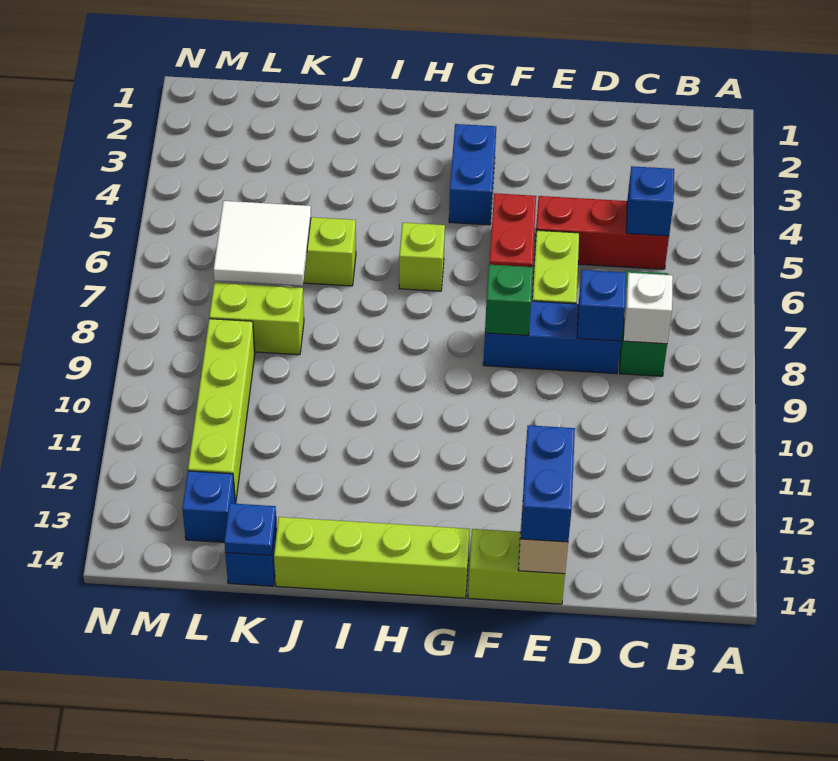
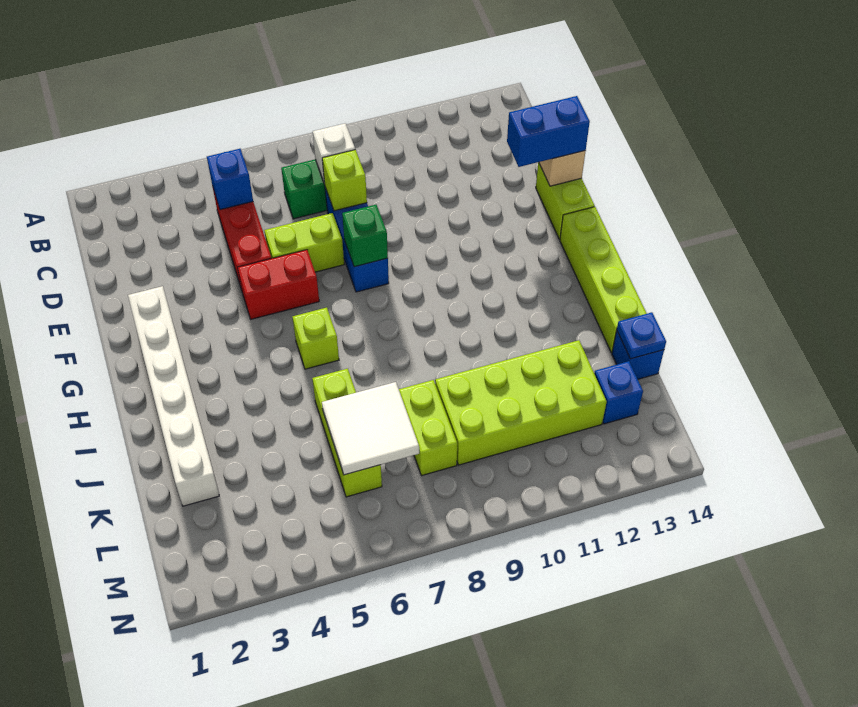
blue brick D8 level 2 -> lime brick D8 level 2
none -> white brick F2:K2 level 1
blue brick G3:G4 level 1 -> none
lime brick L9:L12 level 1 -> lime brick K9:L12 level 1

